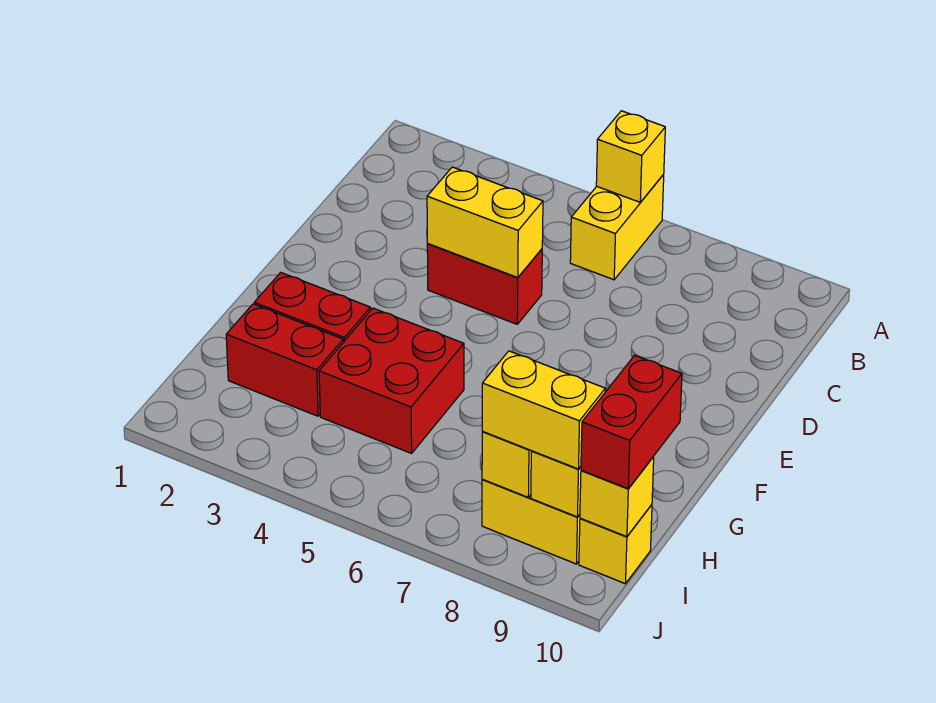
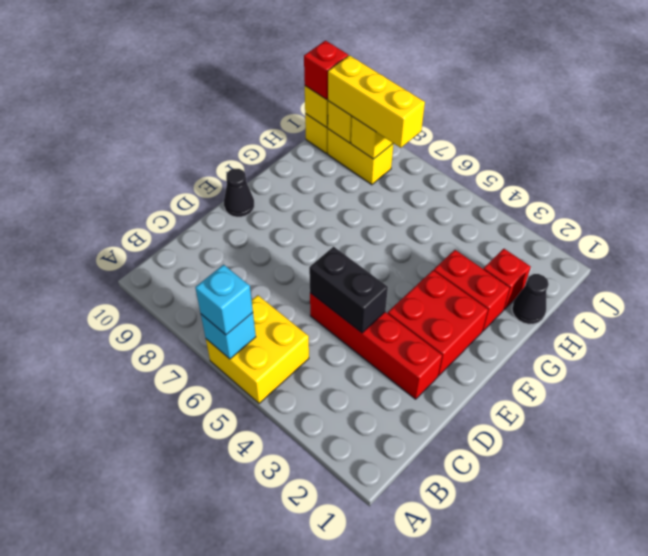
yellow brick A6:B6 level 1 -> yellow brick A5:B6 level 1
yellow brick A6 level 2 -> cyan brick A6 level 2
none -> cyan brick A6 level 3
red brick D4:D5 level 1 -> red brick D2:D5 level 1
yellow brick D4:D5 level 2 -> black brick D4:D5 level 2
none -> black cone E10 level 1
red brick G4:H5 level 1 -> red brick E2:F3 level 1
none -> black cone H1 level 1
red brick H2:H3 level 1 -> red brick H2 level 1
red brick H10:I10 level 3 -> red brick I10 level 3
yellow brick I8:I9 level 3 -> yellow brick I7:I9 level 3

